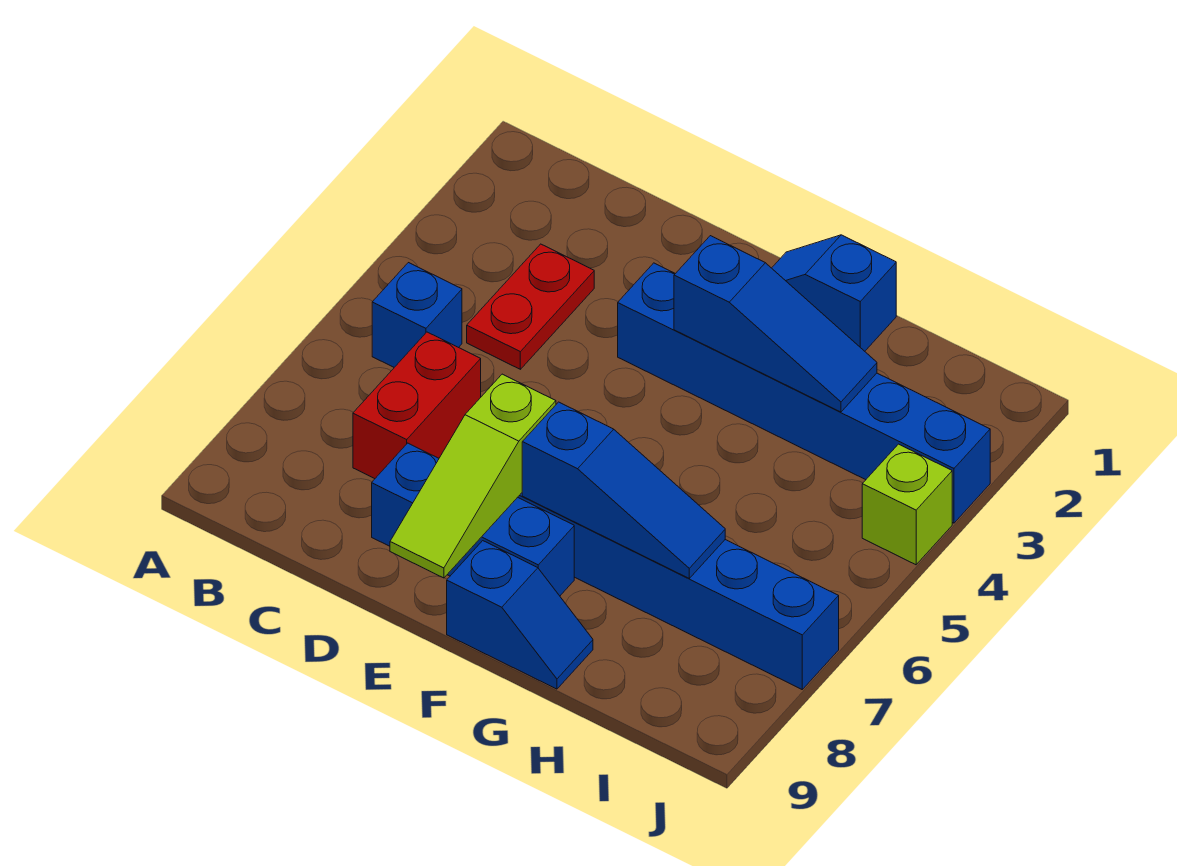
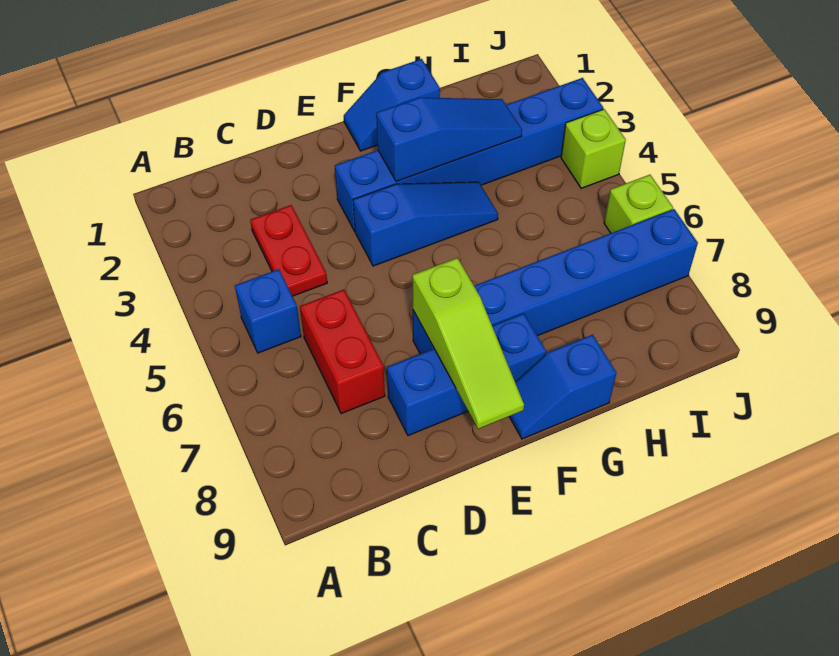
blue slope F7:H7 level 2 top F -> blue slope E4:G4 level 1 top E
blue slope F9:G9 level 1 top F -> blue slope F9:G9 level 1 top G
none -> lime brick J6 level 1

